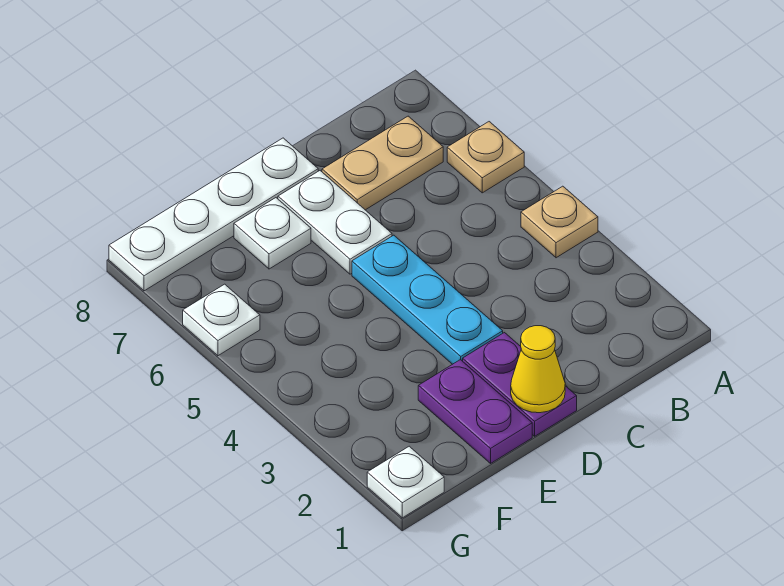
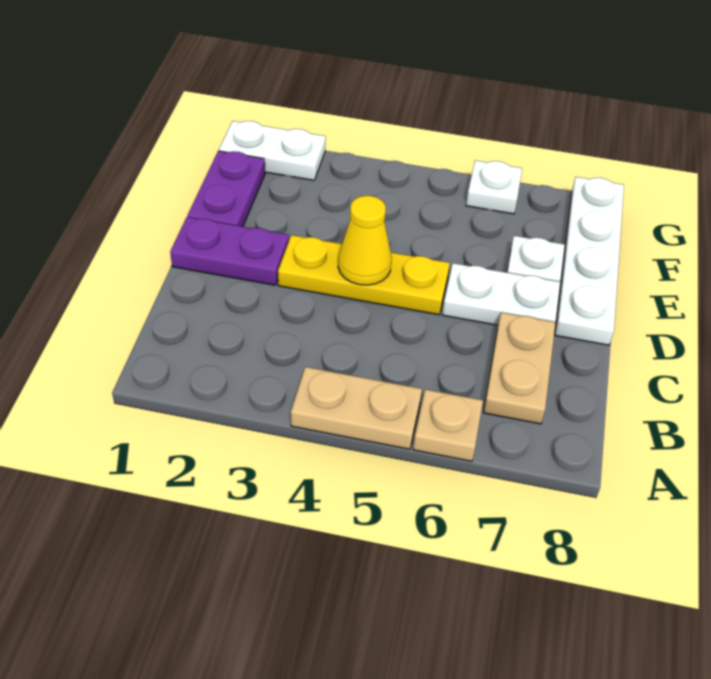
tan plate A4 level 1 -> tan plate A4:A5 level 1
yellow cone D1 level 2 -> yellow cone D4 level 2
cyan plate D3:D5 level 1 -> yellow plate D3:D5 level 1
purple plate E1:E2 level 1 -> purple plate E1:F1 level 1
white plate G1 level 1 -> white plate G1:G2 level 1

